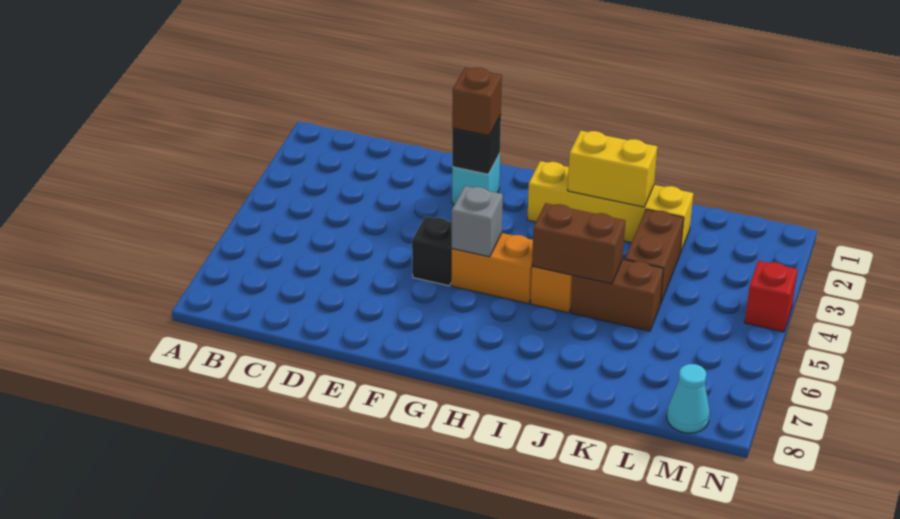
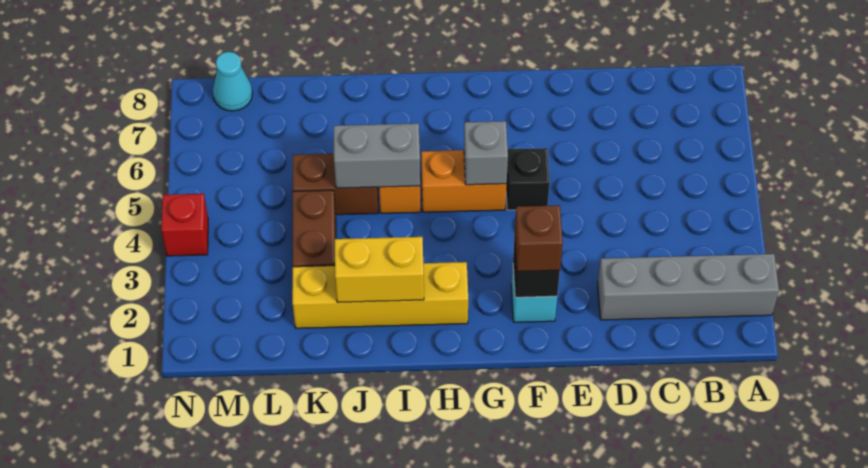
none -> grey brick A2:D2 level 1
brown brick I5:J5 level 2 -> grey brick I5:J5 level 2

